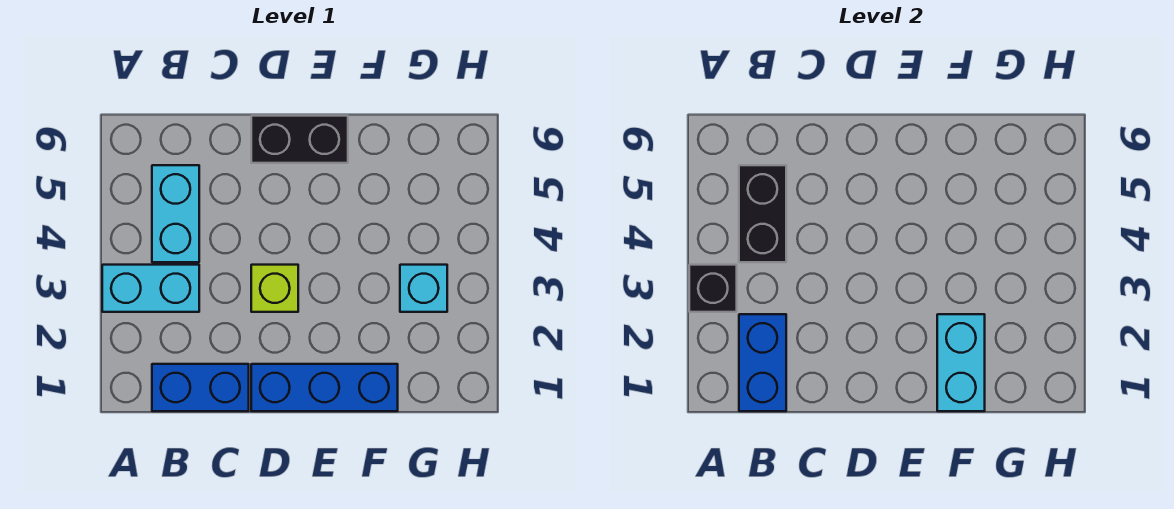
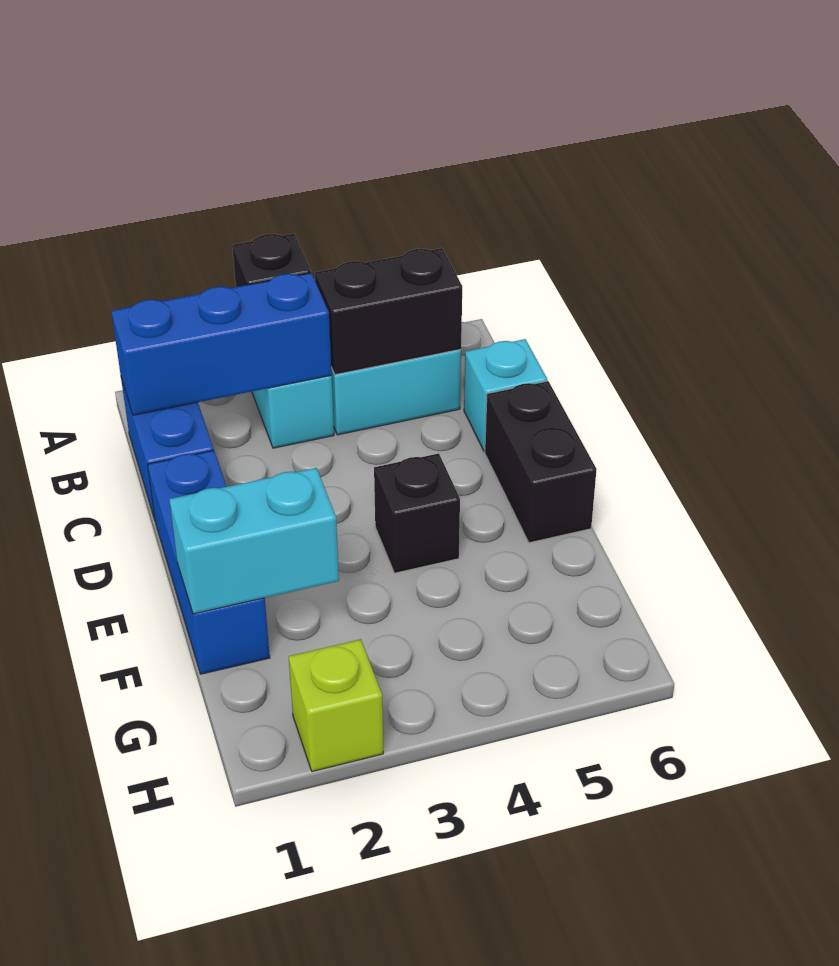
blue brick B1:B2 level 2 -> blue brick B1:B3 level 2
lime brick D3 level 1 -> lime brick H2 level 1
none -> black brick E4 level 1
cyan brick G3 level 1 -> cyan brick C6 level 1

